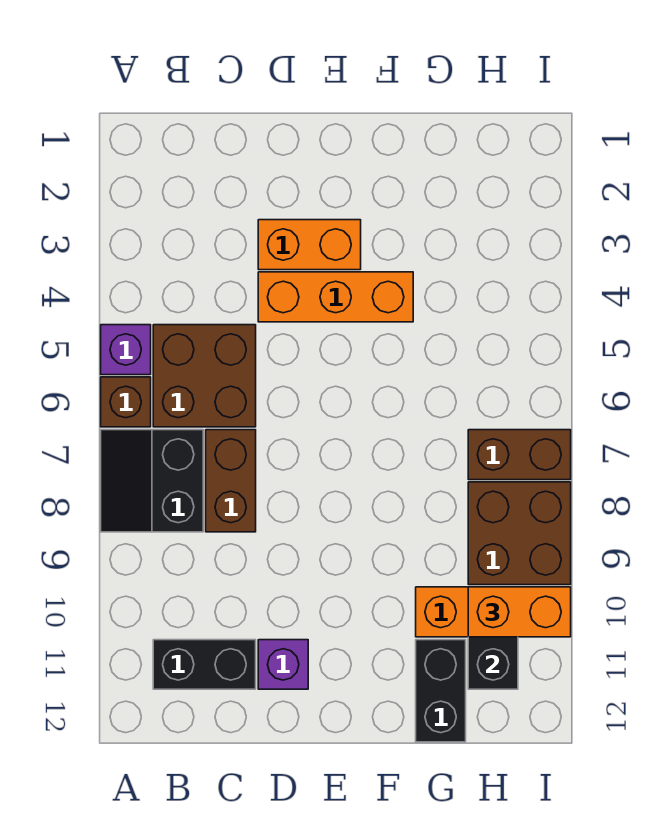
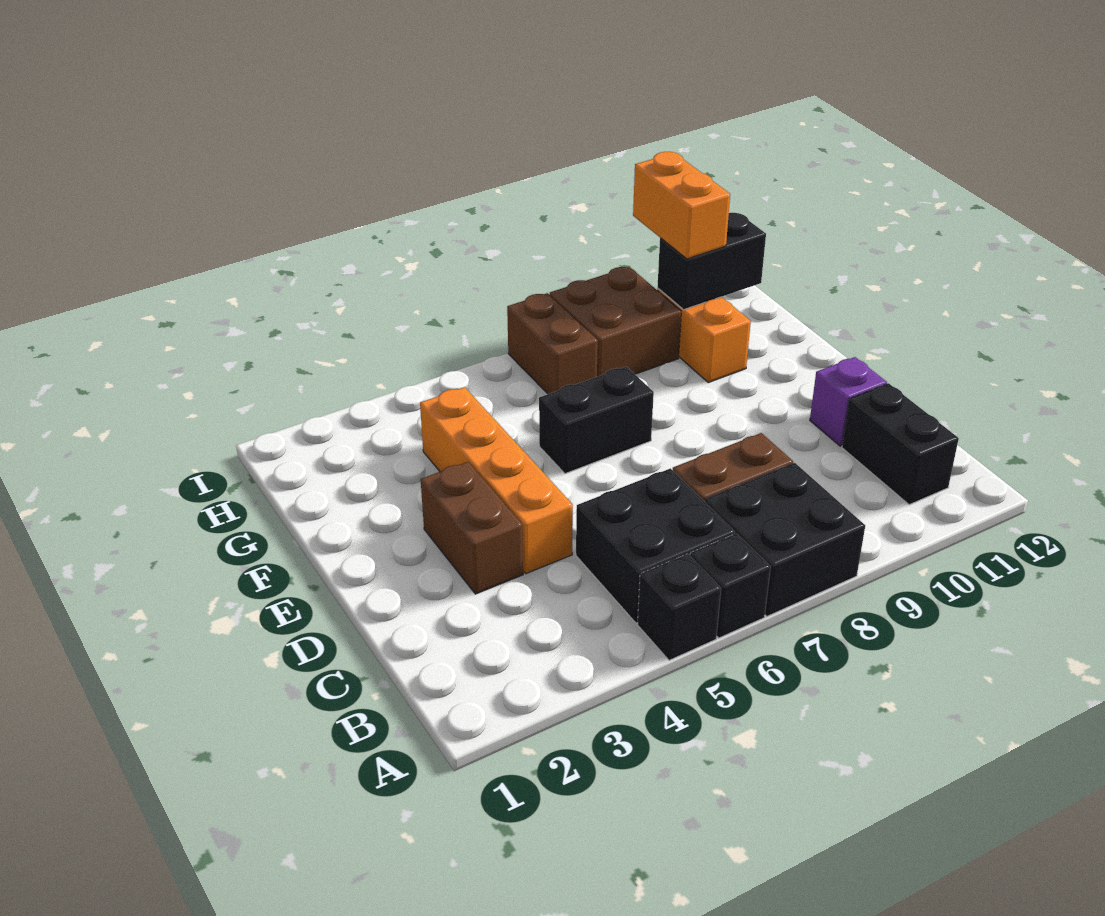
purple brick A5 level 1 -> black brick A5 level 1
brown brick A6 level 1 -> black brick A6 level 1
black slope A7:B8 level 1 top B -> black brick A7:B8 level 1
brown brick B5:C6 level 1 -> black brick B5:C6 level 1
orange brick D3:E3 level 1 -> brown brick D3:E3 level 1
orange brick D4:F4 level 1 -> orange brick D4:G4 level 1
black brick G11:G12 level 1 -> black brick F6:F7 level 1

